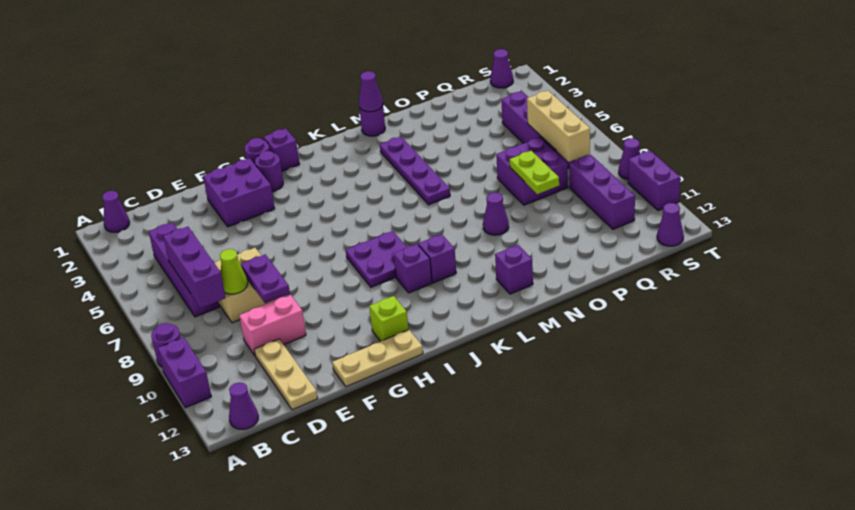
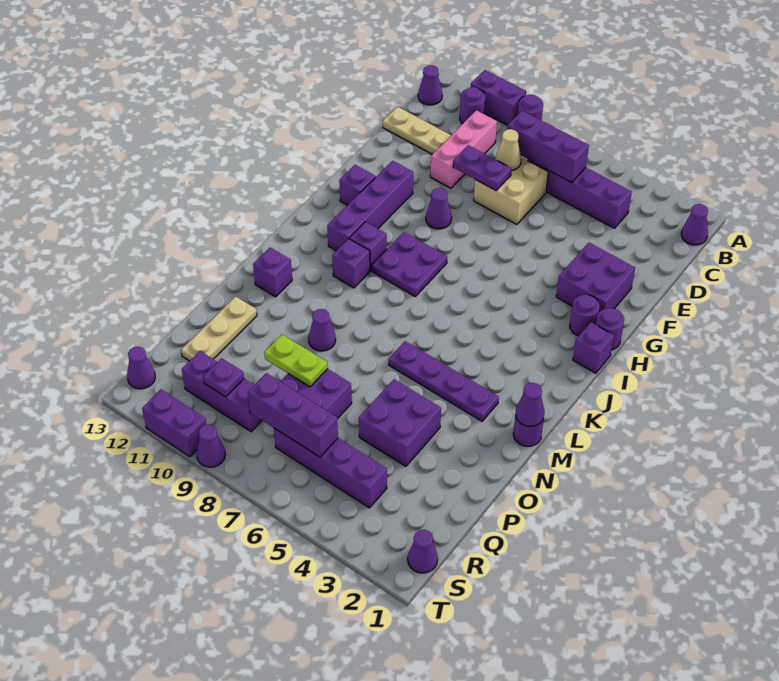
none -> purple round brick B11 level 1
lime cone D8 level 2 -> tan cone D8 level 2
pink brick D10:E10 level 1 -> pink brick C10:E10 level 1
tan plate F13:H13 level 1 -> tan plate O12:Q12 level 1
none -> purple cone G9 level 1
none -> purple brick G11:J11 level 1
lime brick H12 level 1 -> purple brick H12 level 1
none -> purple brick O4:P5 level 1
tan brick R6:R8 level 2 -> purple brick R6:R8 level 2
none -> purple plate R10 level 2

